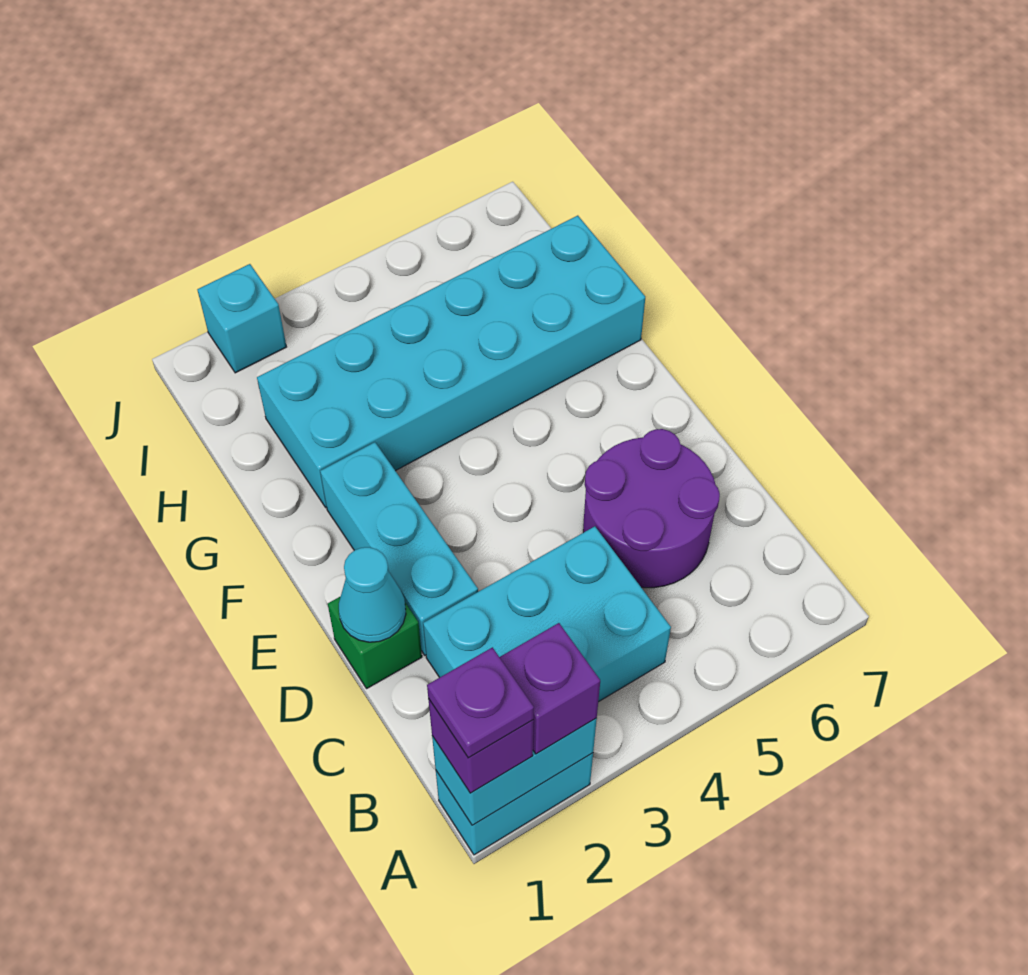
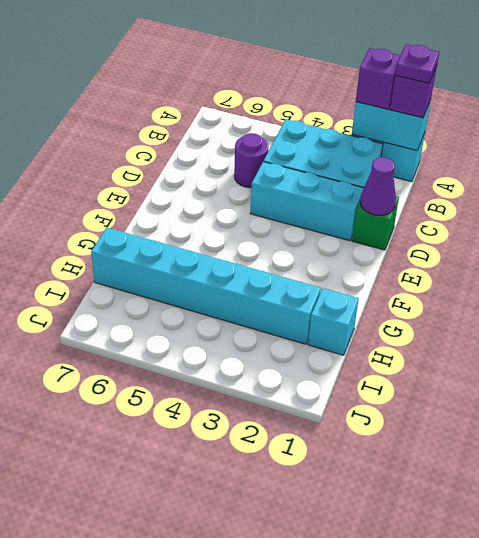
purple round brick C5:D6 level 1 -> purple round brick C5 level 1
cyan cone D1 level 2 -> purple cone D1 level 2
cyan brick D2:F2 level 1 -> cyan brick D2:D4 level 1
cyan brick G2:H7 level 1 -> cyan brick H2:H7 level 1
cyan brick J2 level 1 -> cyan brick H1 level 1

